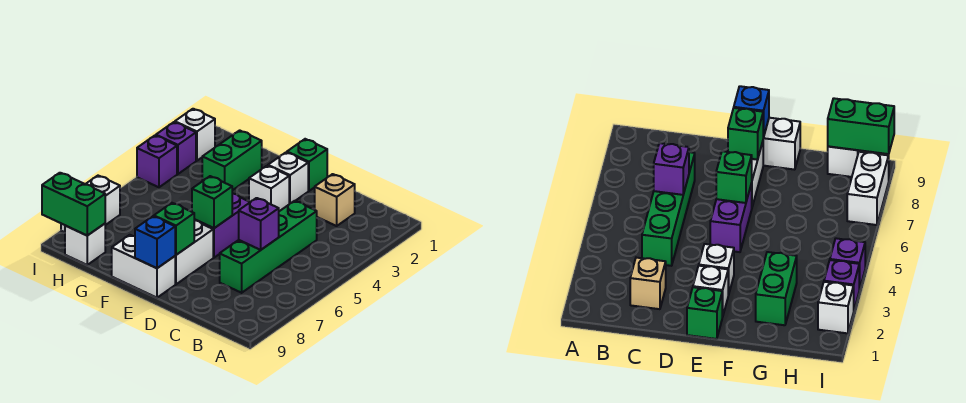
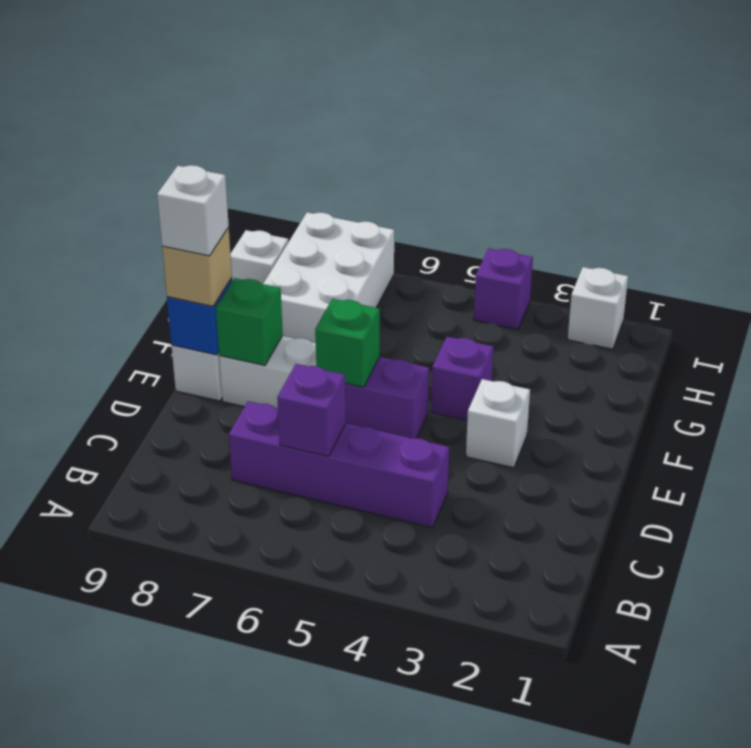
tan brick C2 level 1 -> tan brick E9 level 3
green brick C4:C7 level 1 -> purple brick C4:C7 level 1
green brick E1 level 1 -> none
white brick E2 level 1 -> white brick E9 level 4
green brick G2:G3 level 1 -> none
green brick H9:I9 level 2 -> none
purple brick I3 level 1 -> purple brick F4 level 1
white brick I7:I8 level 1 -> white brick G7:I8 level 1

